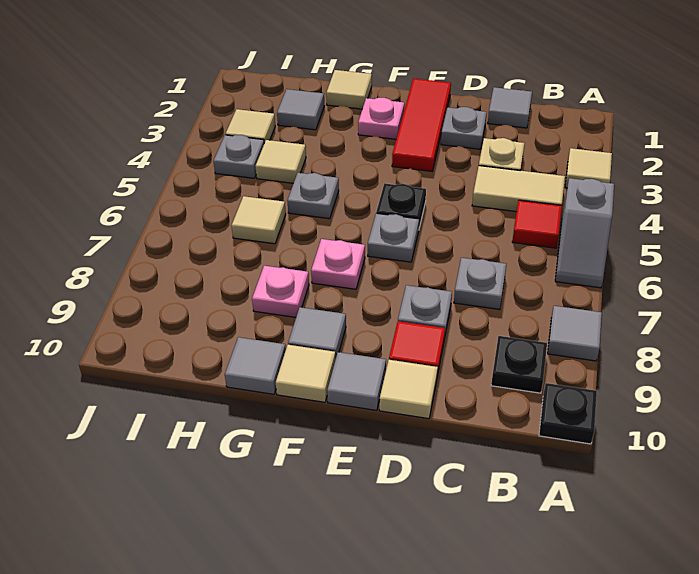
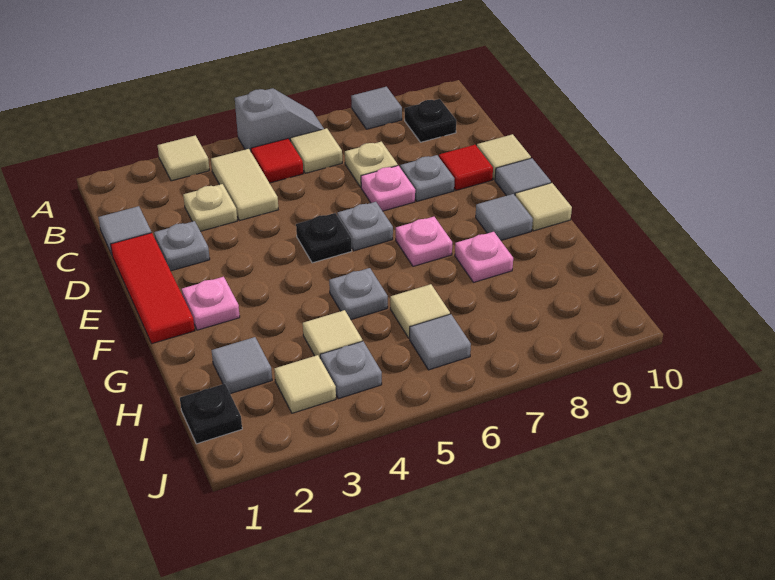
black plate A10 level 1 -> black plate I1 level 1
grey plate C7 level 1 -> tan plate C7 level 1
none -> pink plate D7 level 1
red tile E1:E3 level 1 -> red tile D1:F1 level 1
tan tile G1 level 1 -> tan tile B6 level 1
grey tile G10 level 1 -> grey tile I6 level 1

